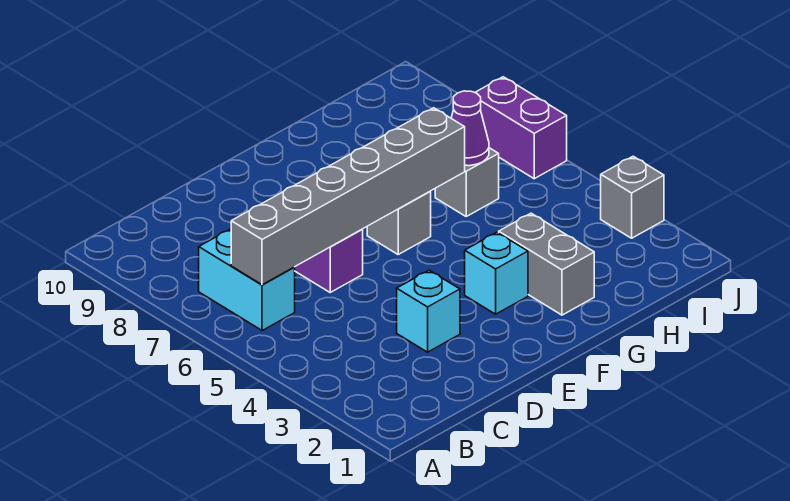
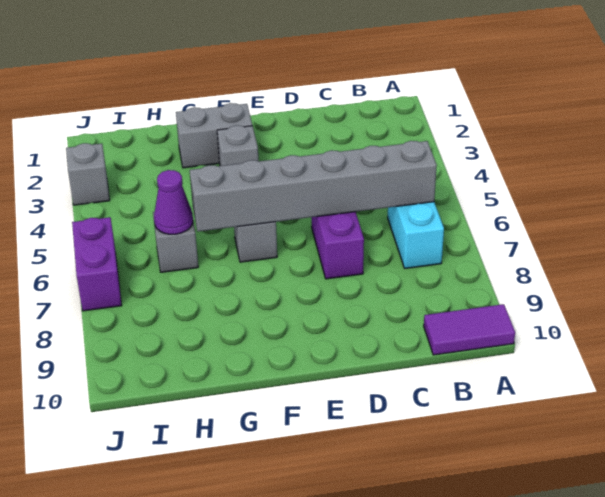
none -> purple tile A10:B10 level 1
cyan brick D3 level 1 -> none
cyan brick F3 level 1 -> grey brick F3 level 1
grey brick G2:G3 level 1 -> grey brick F2:G2 level 1

